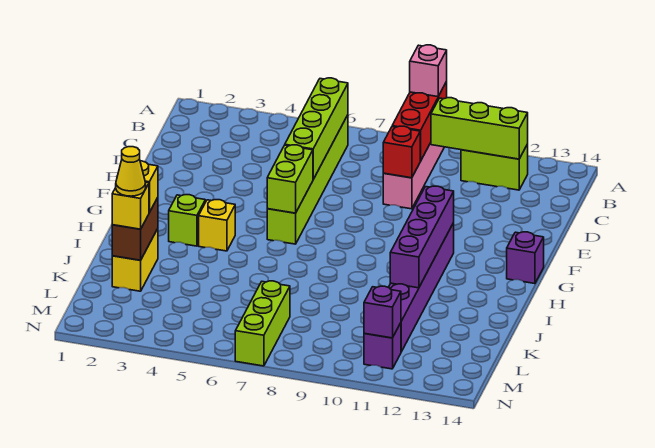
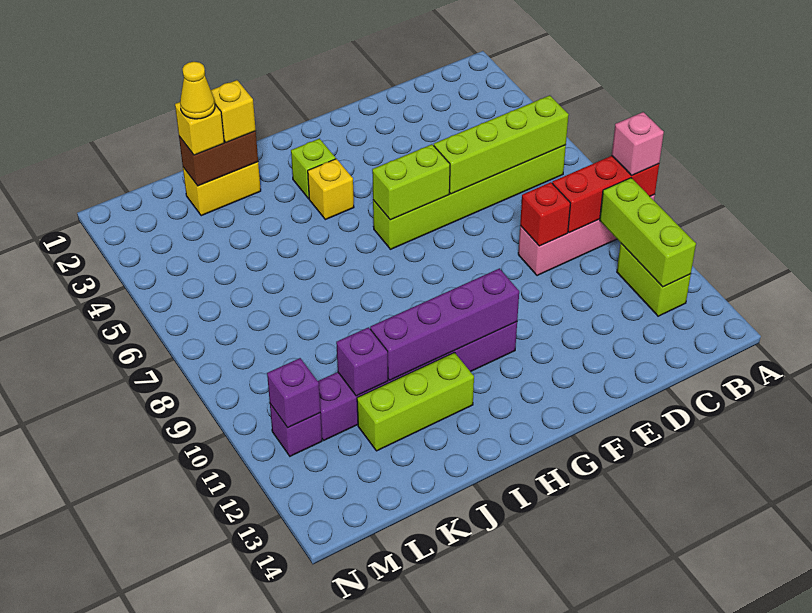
purple brick G14 level 1 -> purple brick K11 level 2
lime brick L7:N7 level 1 -> lime brick I12:K12 level 1

